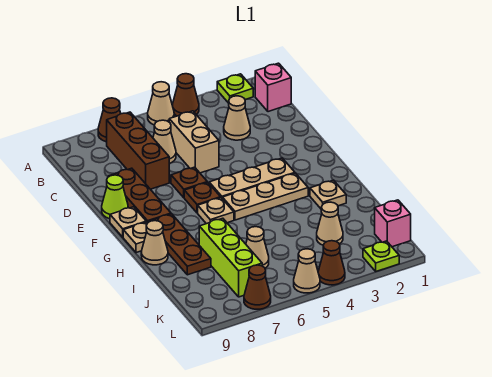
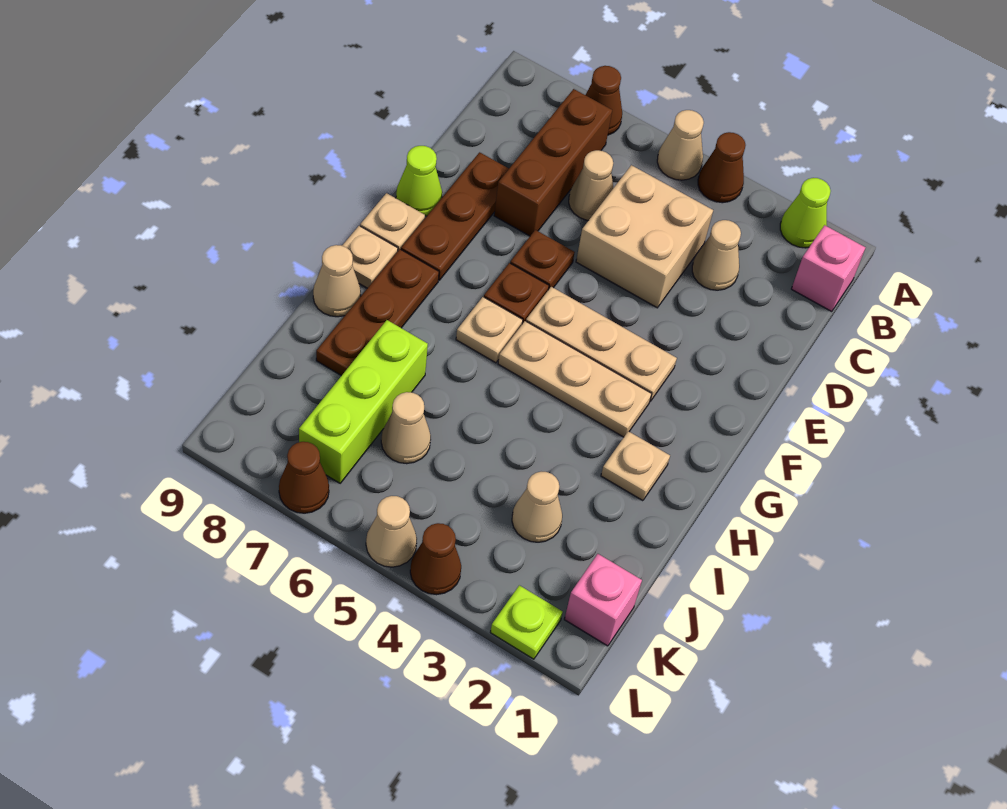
lime plate A2 level 1 -> lime cone A2 level 1
tan brick C5:D5 level 1 -> tan brick C4:D5 level 1

